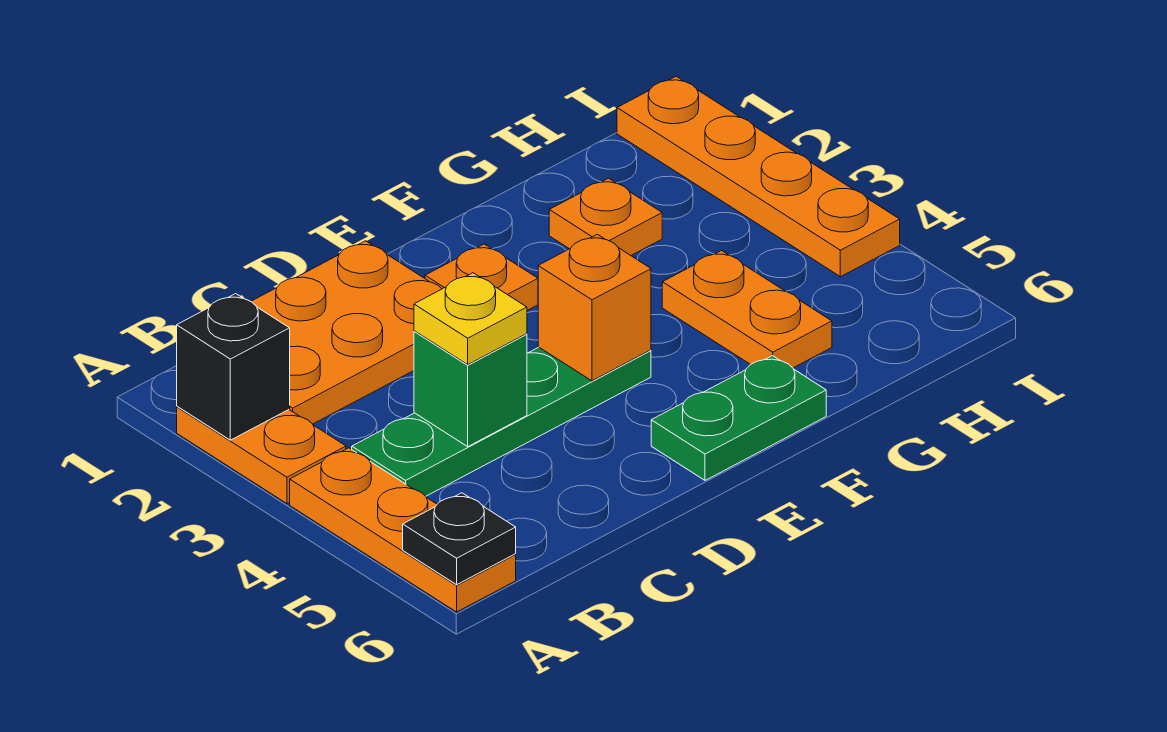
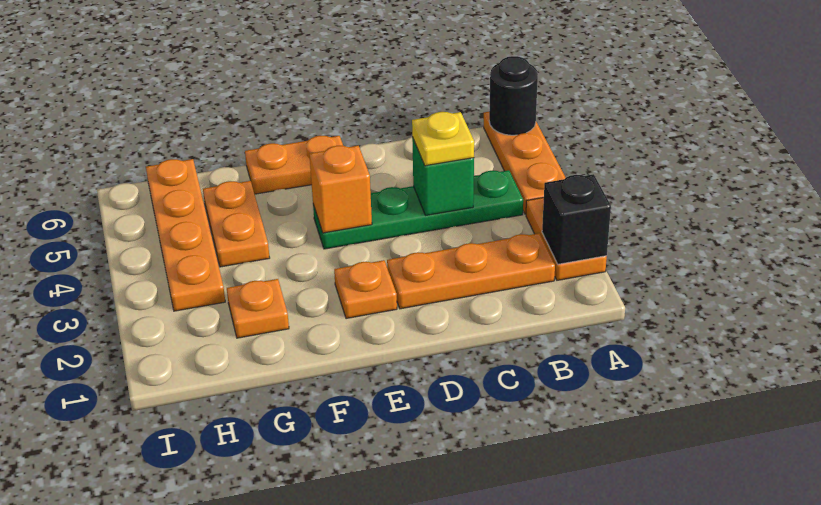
black plate A6 level 2 -> black round brick A6 level 2
orange plate B1:D2 level 1 -> orange plate B2:D2 level 1
green plate E6:F6 level 1 -> orange plate E6:F6 level 1
orange plate I1:I4 level 1 -> orange plate H3:H6 level 1

